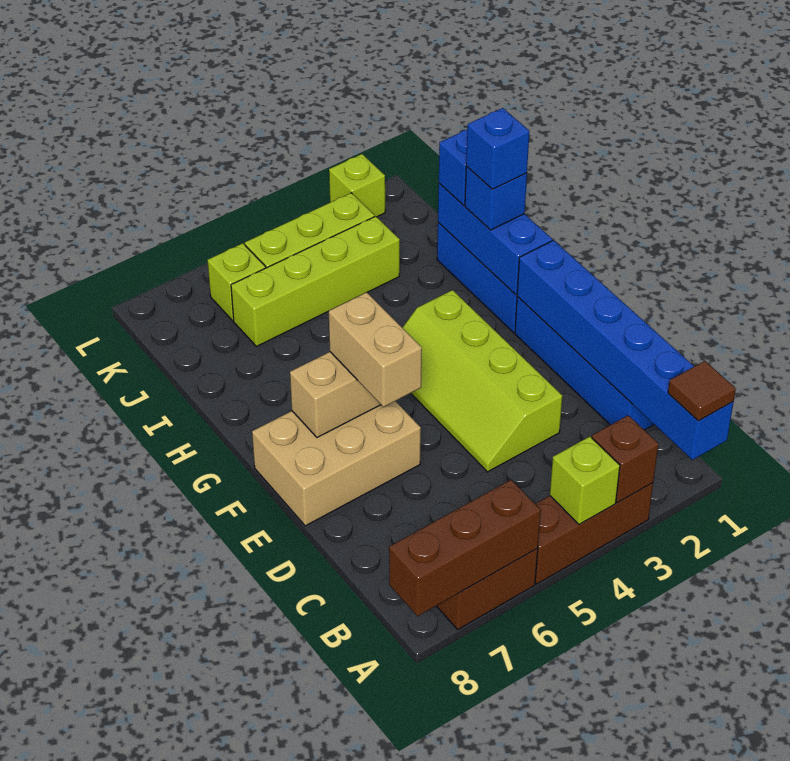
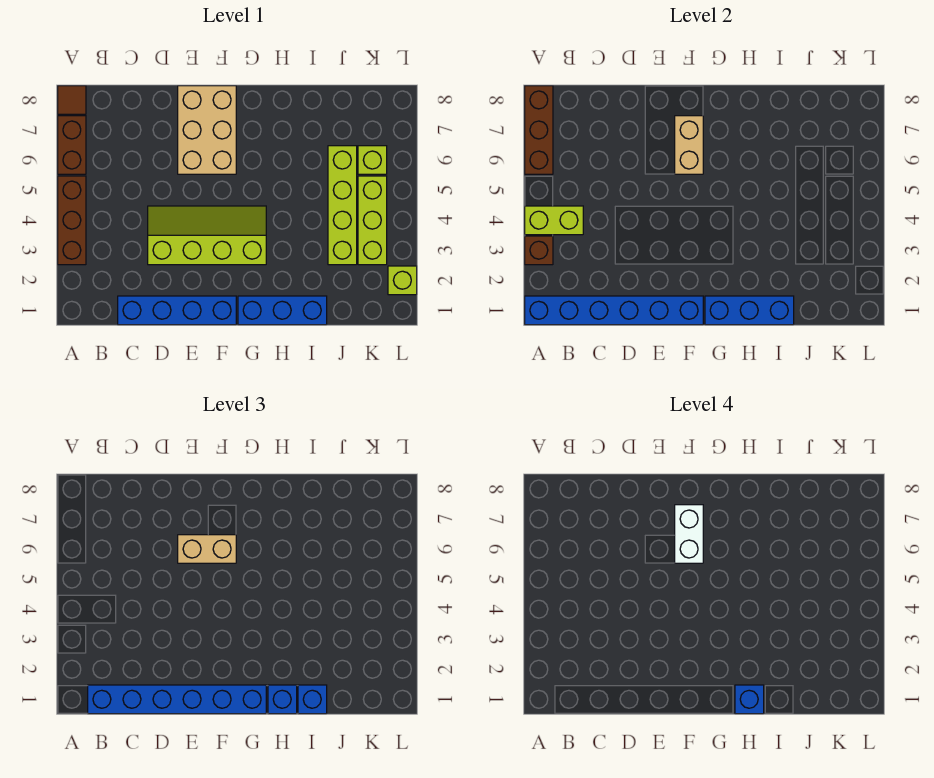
brown tile A1 level 3 -> brown tile A8 level 1
lime brick A4 level 2 -> lime brick A4:B4 level 2
none -> blue brick B1:G1 level 3
none -> white brick F6:F7 level 4

